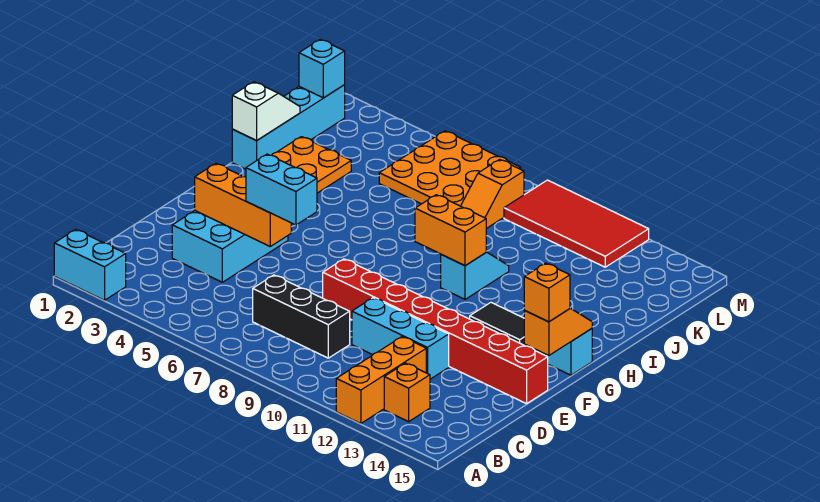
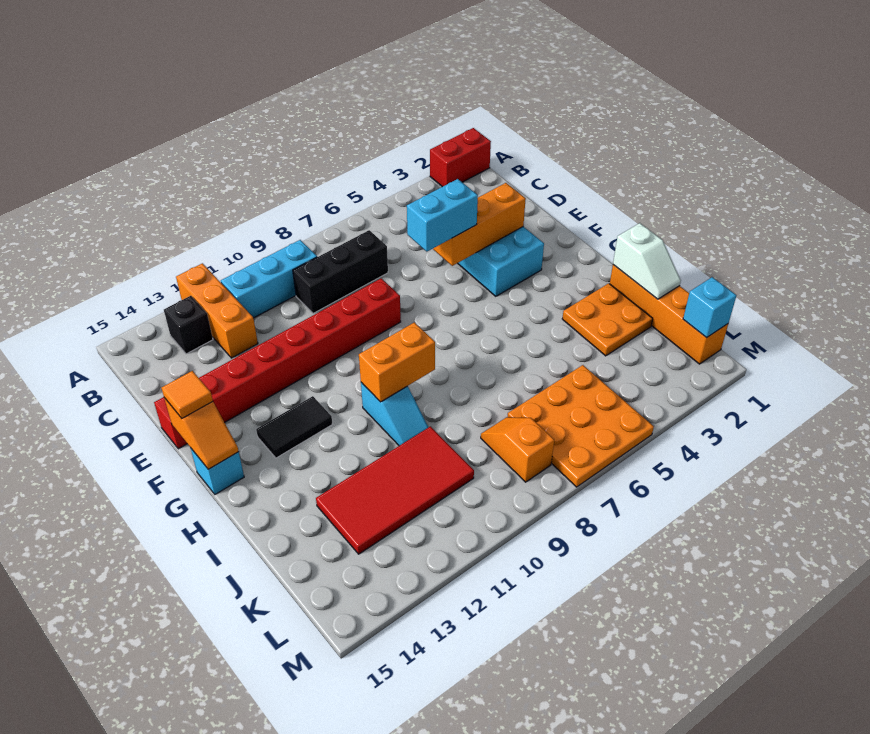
cyan brick A1:A2 level 1 -> red brick A1:A2 level 1
orange brick B13 level 1 -> black brick B13 level 1
cyan brick D10:D12 level 1 -> cyan brick B9:B11 level 1
orange brick F15 level 3 -> orange tile F15 level 3
cyan brick I1:L1 level 1 -> orange brick I1:L1 level 1
red tile L9:M12 level 1 -> red tile J10:K13 level 1

